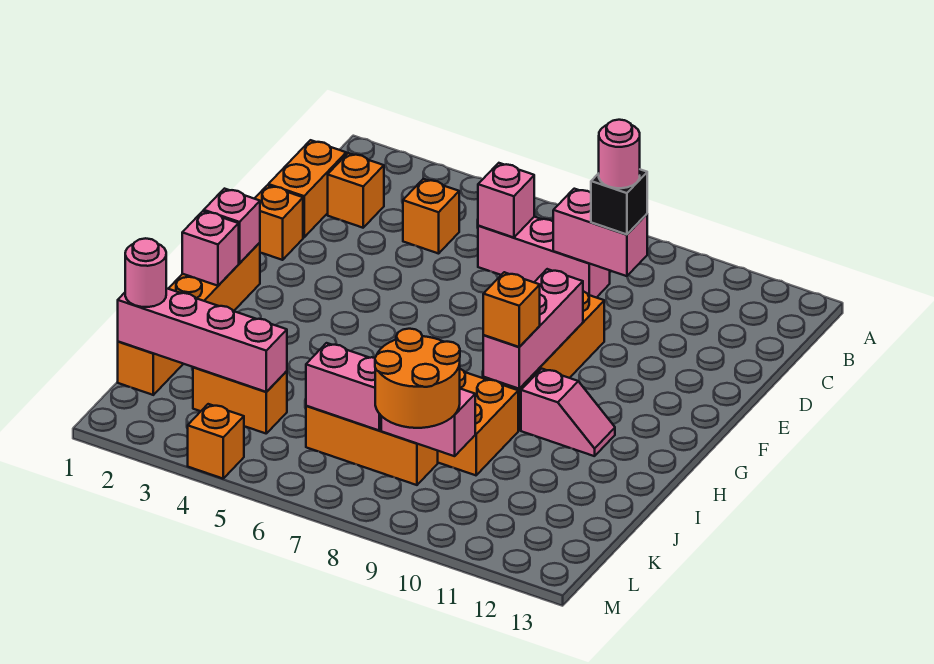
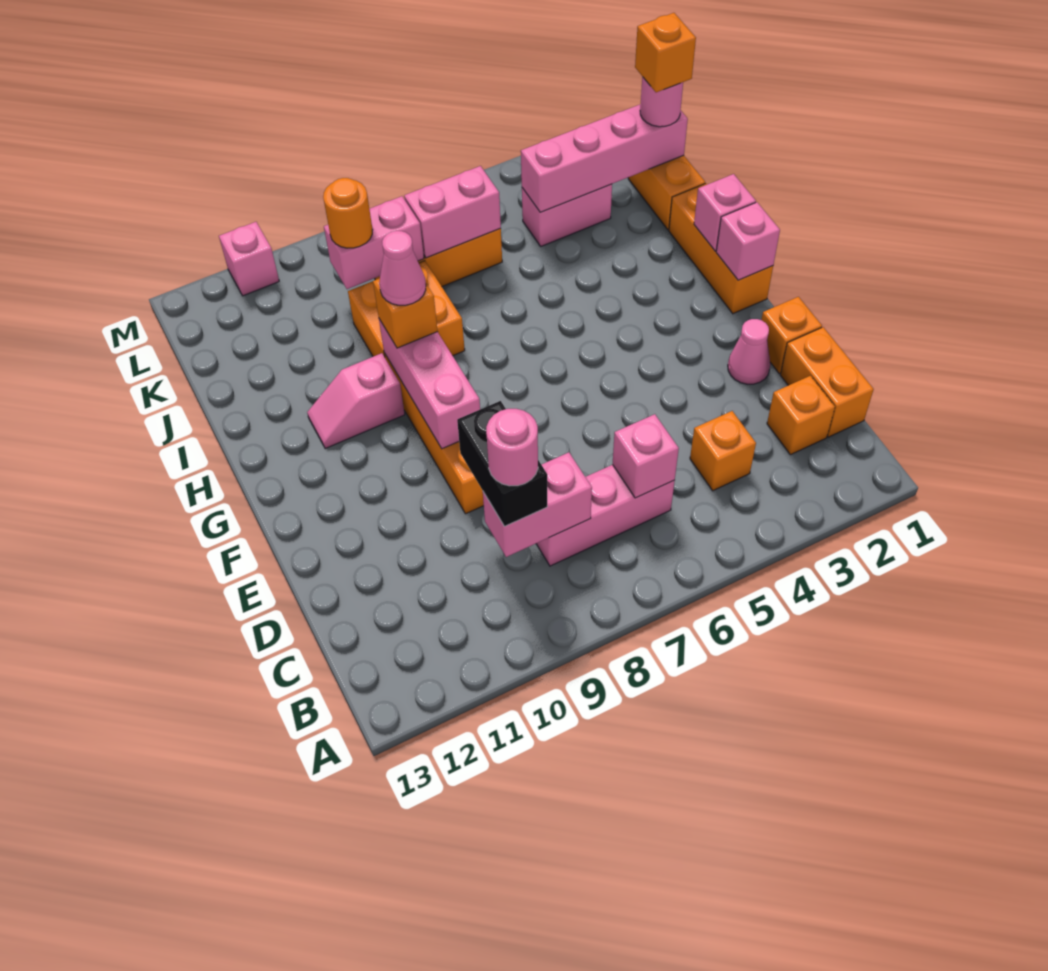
black brick C9 level 3 -> black brick C9:D9 level 3
none -> pink cone E2 level 1
none -> pink cone H9 level 4
orange brick K3:K4 level 1 -> pink brick K3:K4 level 1
orange round brick K8:L9 level 3 -> orange round brick K9 level 3
orange brick M4 level 1 -> orange brick K1 level 4
none -> pink brick M11 level 1

